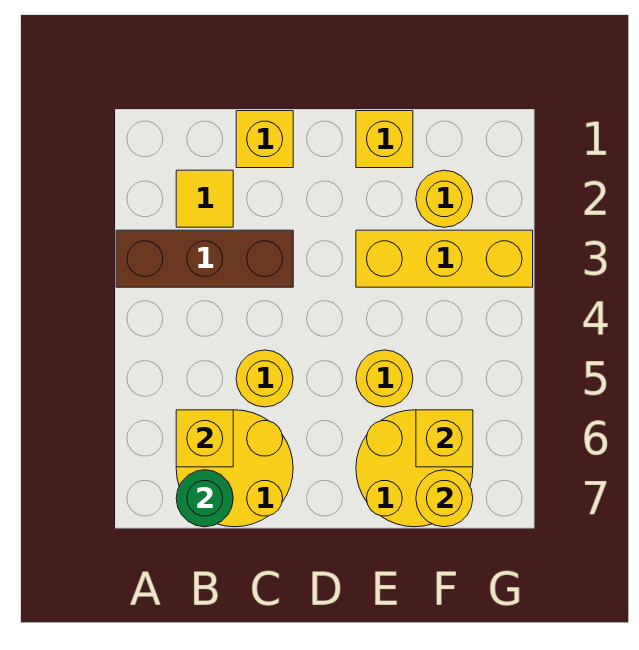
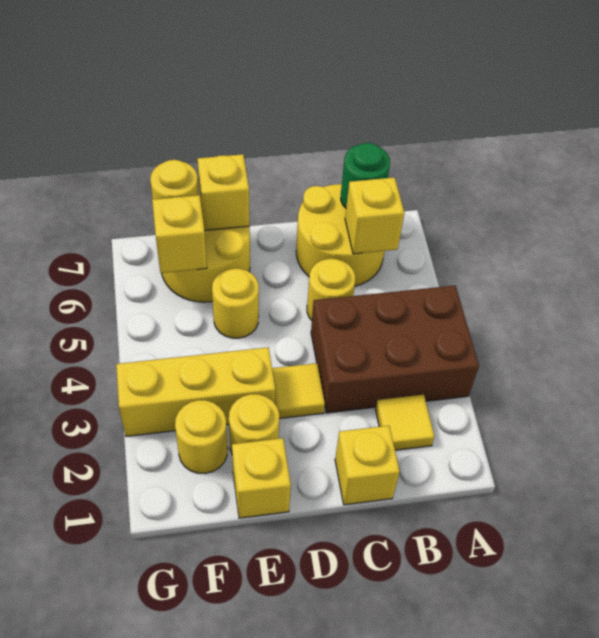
brown brick A3:C3 level 1 -> brown brick A3:C4 level 1
none -> yellow tile D3 level 1
none -> yellow round brick E2 level 1
none -> yellow brick E7 level 2

